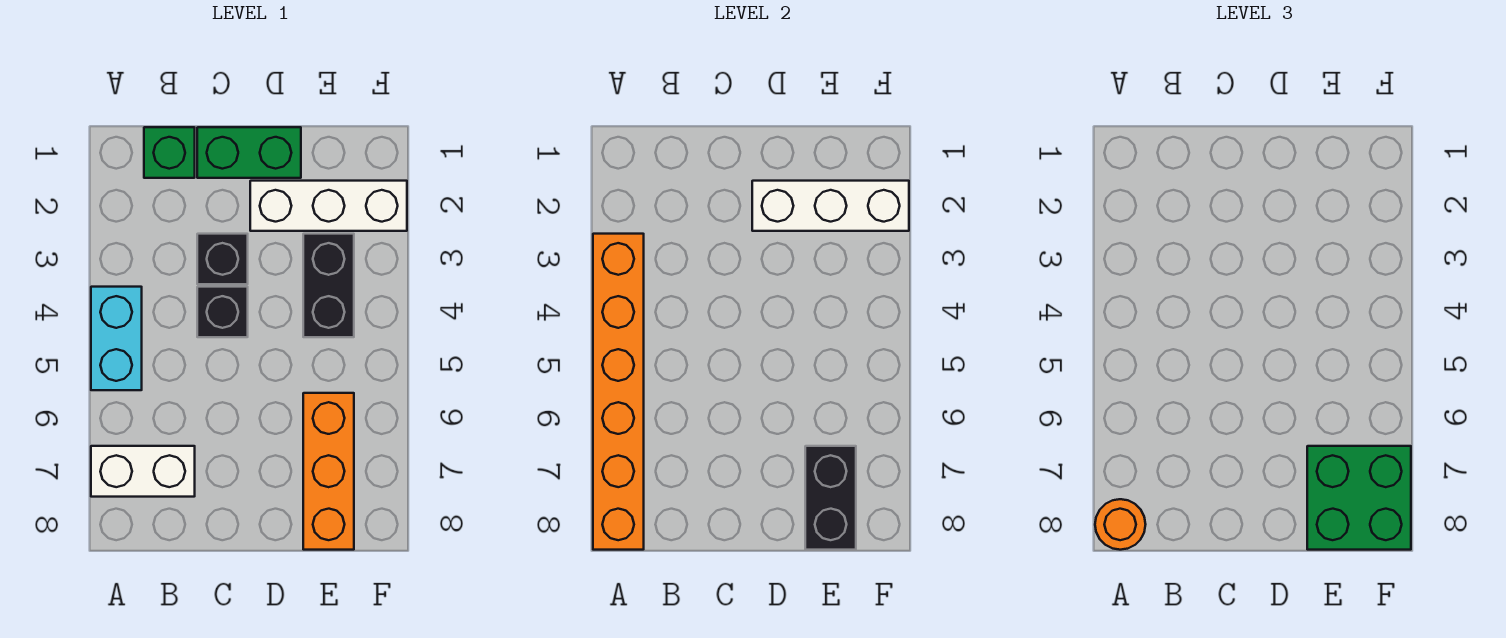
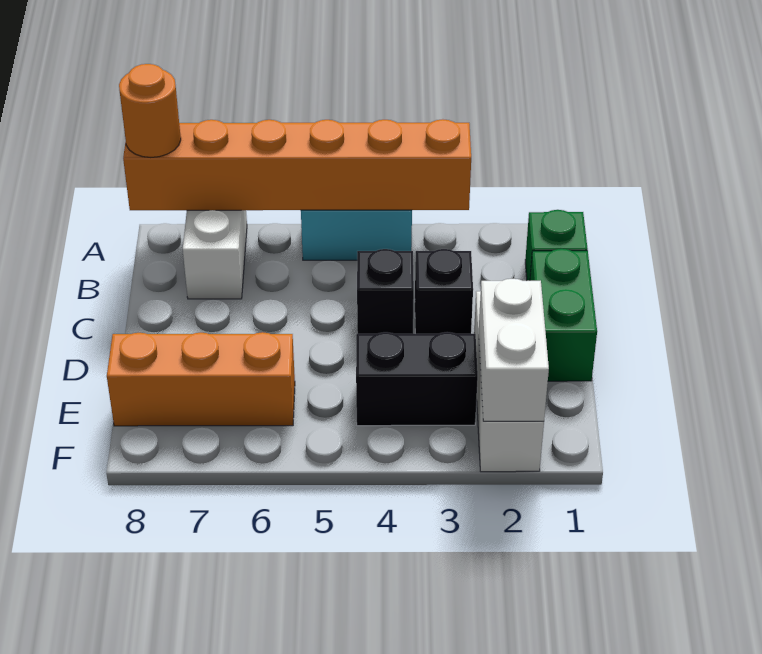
white brick D2:F2 level 2 -> white brick E2:F2 level 2
black brick E7:E8 level 2 -> none
green brick E7:F8 level 3 -> none

